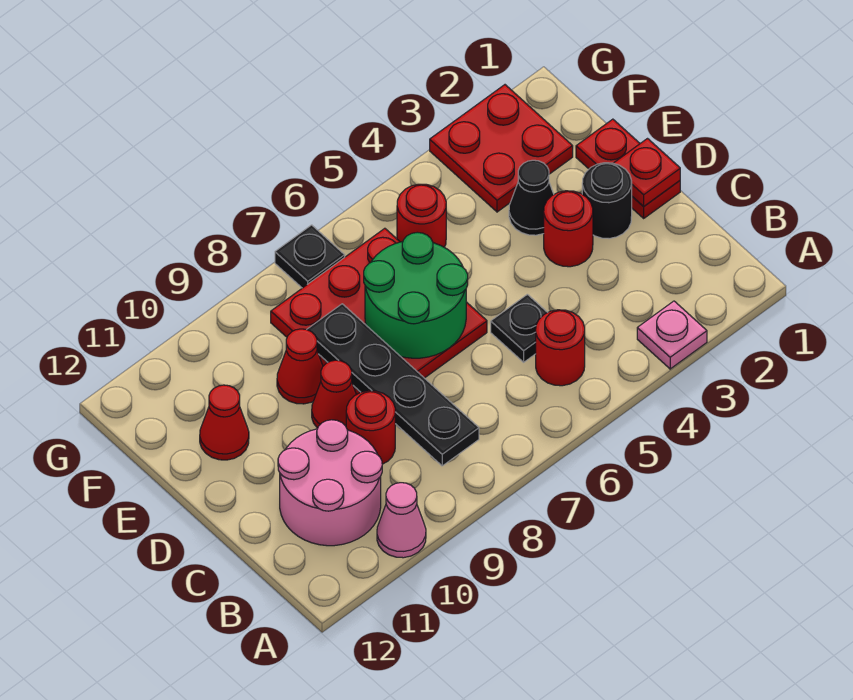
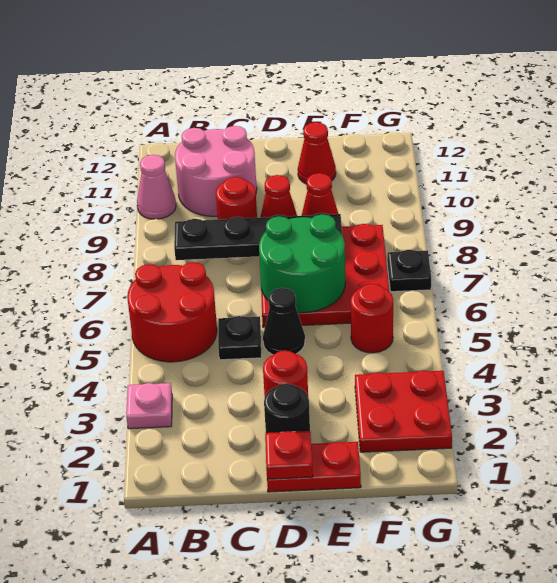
red round brick B5 level 1 -> red round brick A5:B6 level 1
black cone E3 level 1 -> black cone D5 level 1

